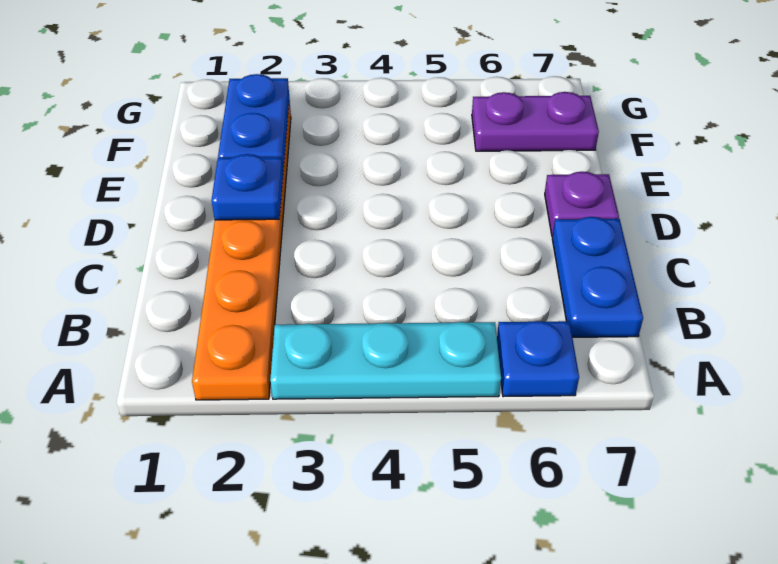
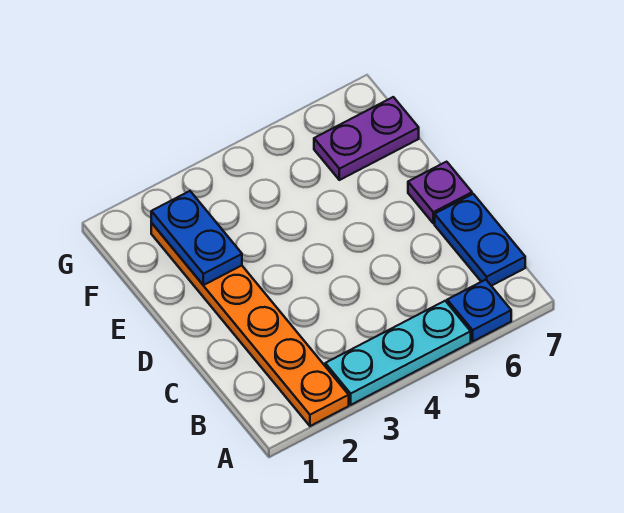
blue plate D2 level 2 -> none

